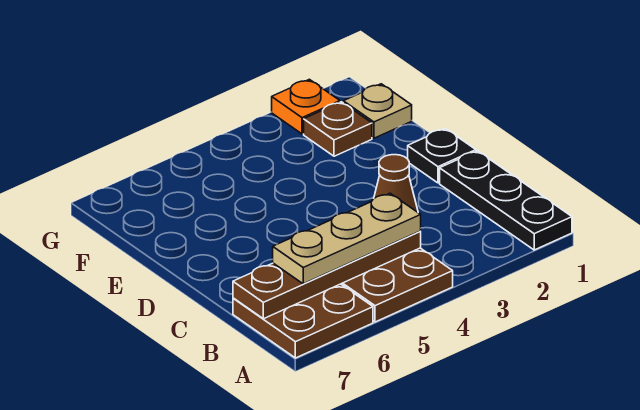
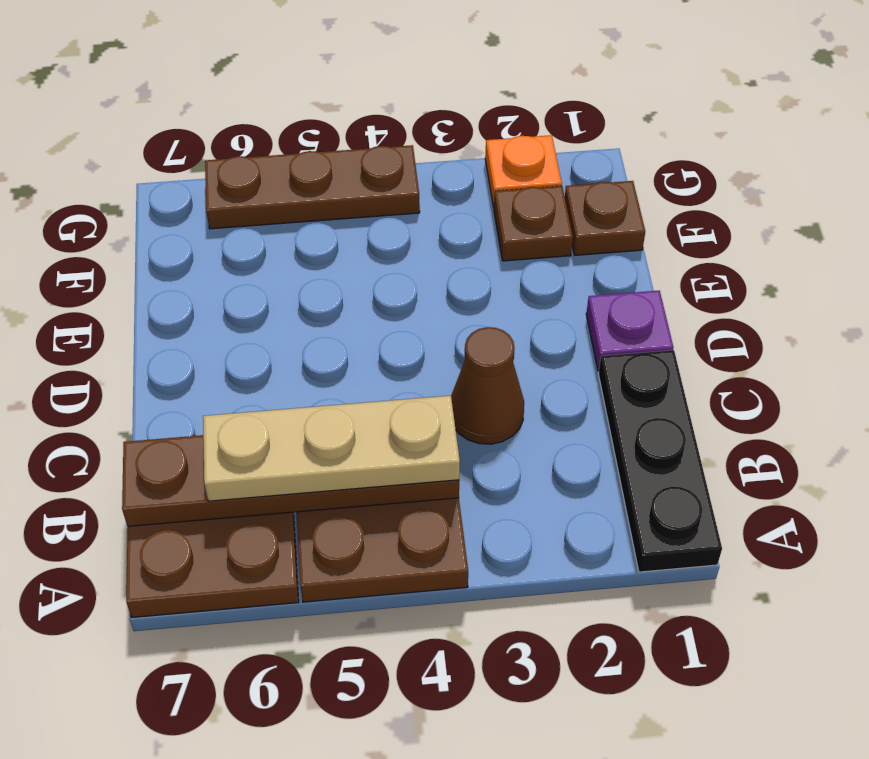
black plate D1 level 1 -> purple plate D1 level 1
tan plate F1 level 1 -> brown plate F1 level 1
none -> brown plate G4:G6 level 1

